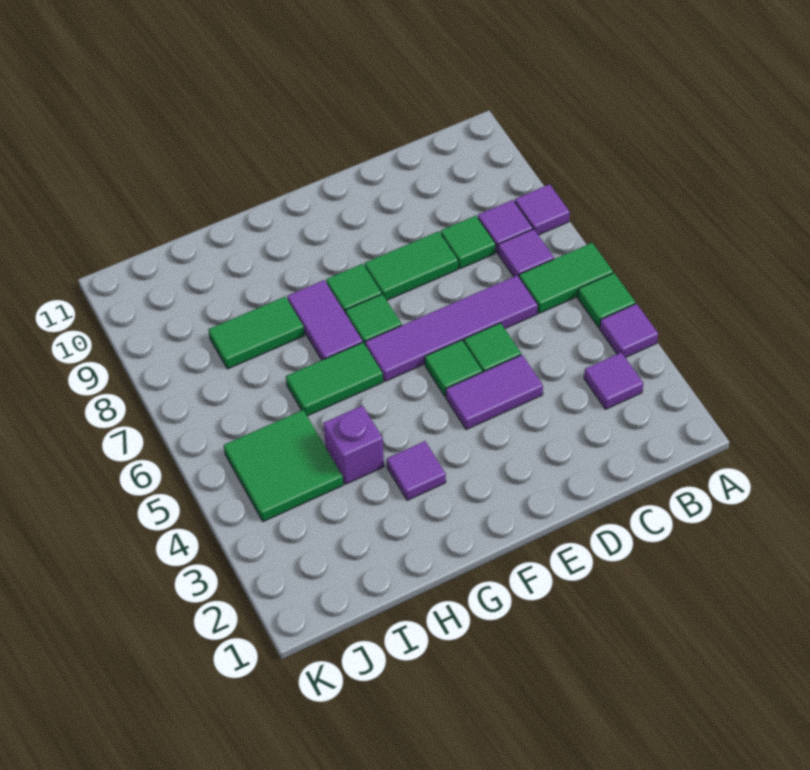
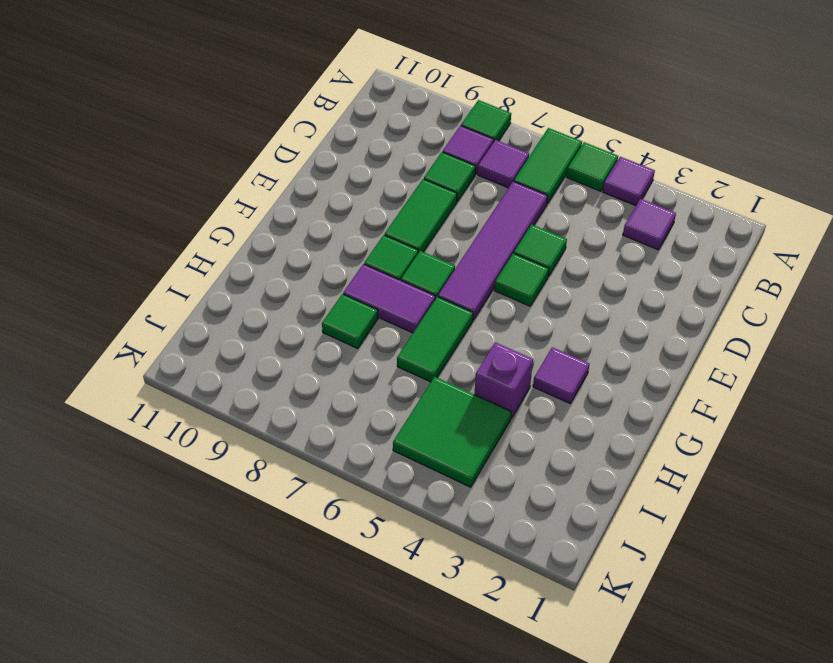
purple tile A8 level 1 -> green tile A8 level 1
purple tile D4:E4 level 1 -> none
green tile H8:I8 level 1 -> green tile H8 level 1

